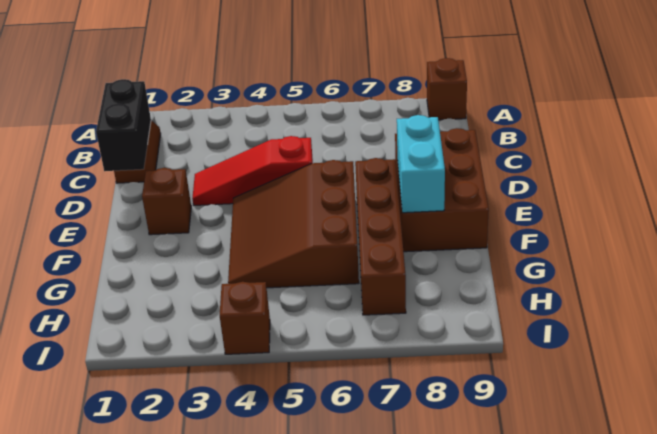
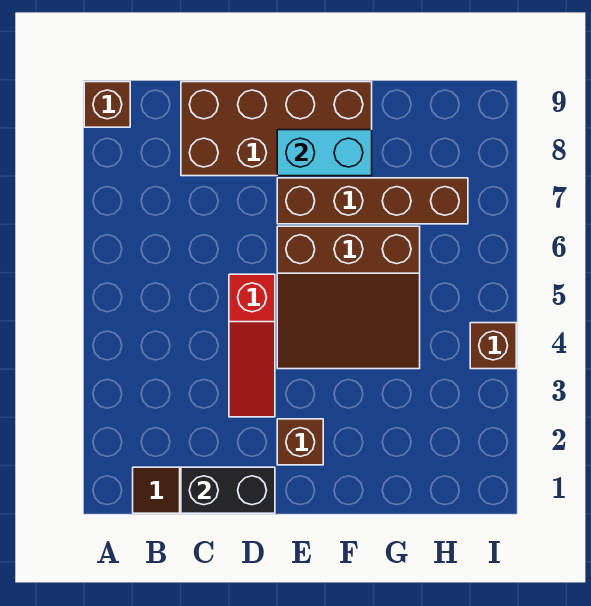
brown brick D8:F9 level 1 -> brown brick C8:F9 level 1

